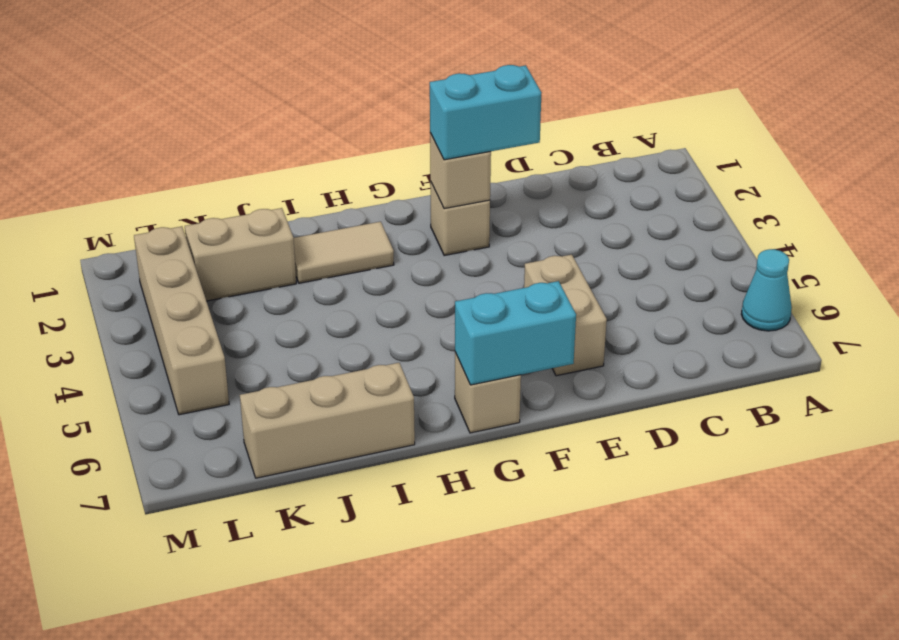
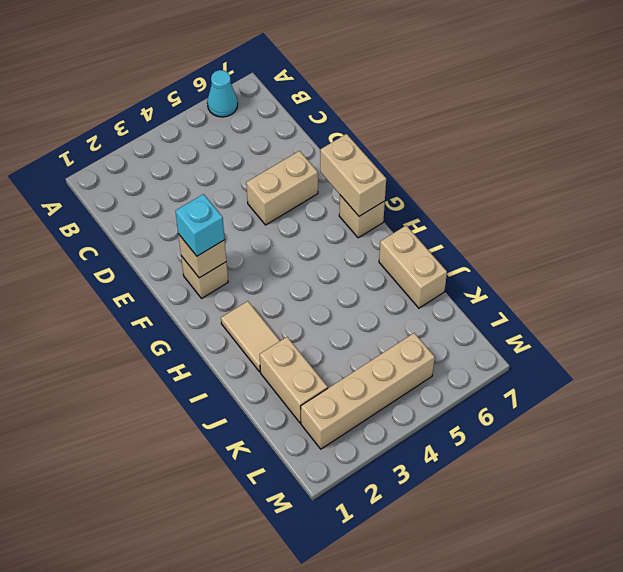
cyan brick E2:F2 level 3 -> cyan brick F2 level 3
cyan brick F7:G7 level 2 -> tan brick F7:G7 level 2
tan brick I7:K7 level 1 -> tan brick I7:J7 level 1

